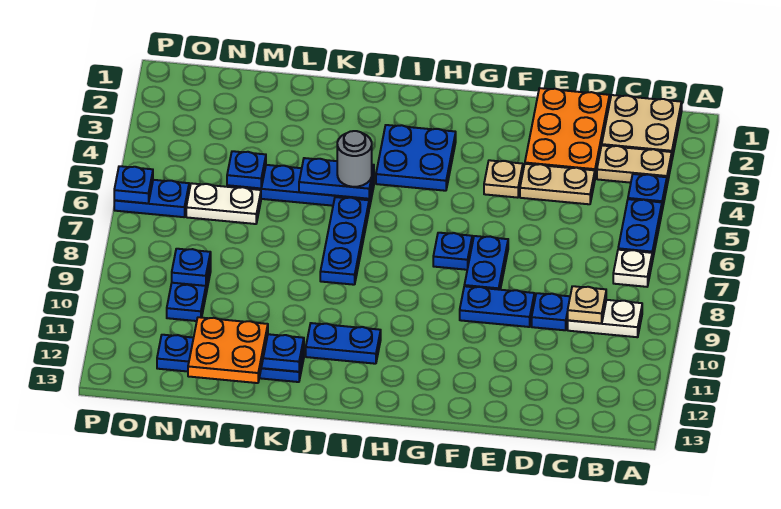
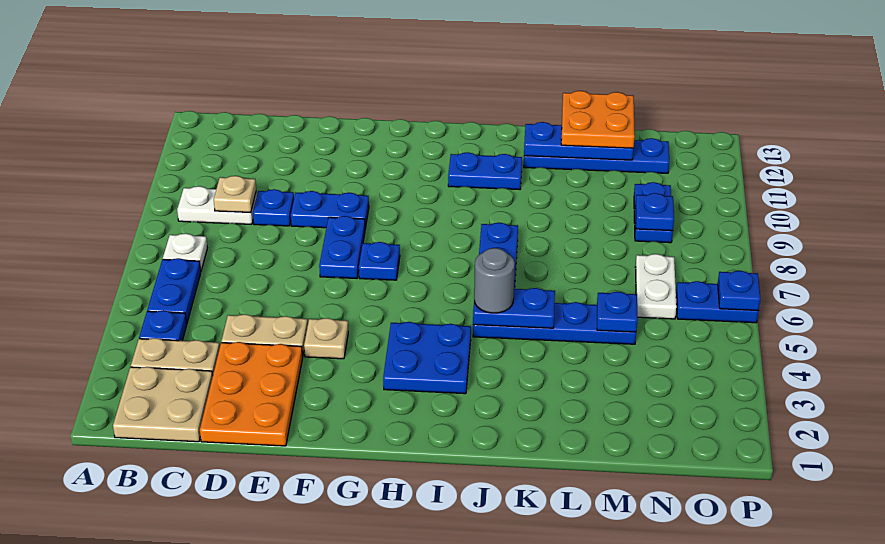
white plate M6:N6 level 1 -> white plate N6:N7 level 1

